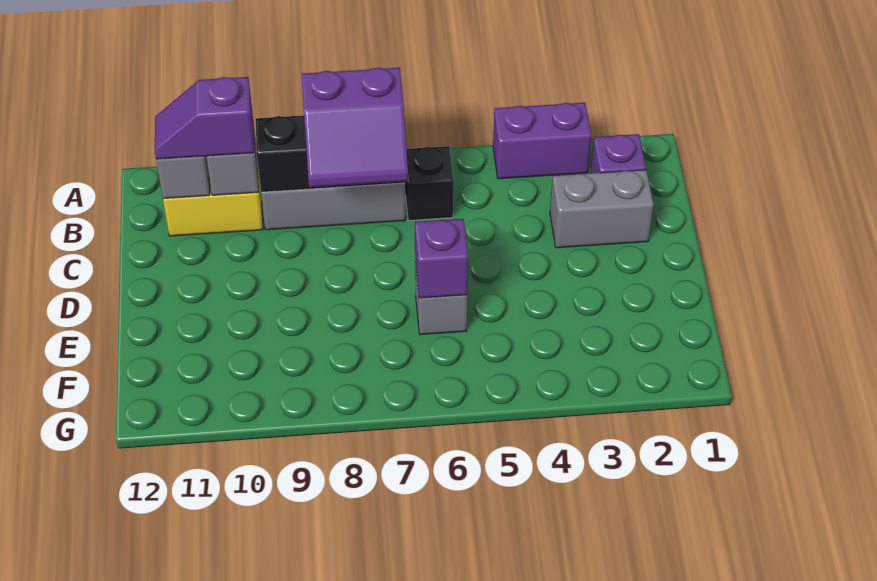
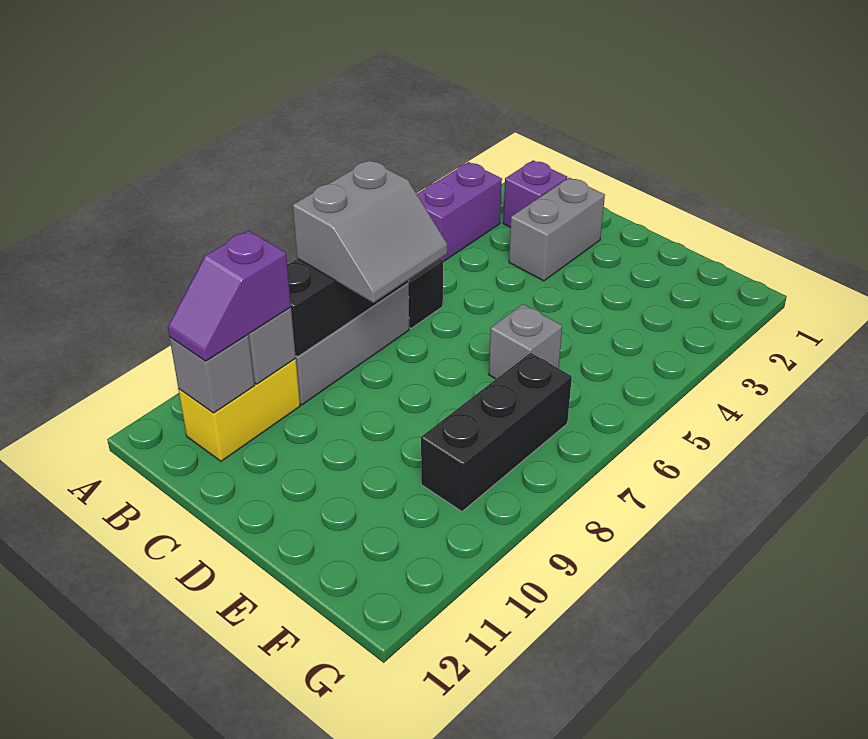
purple slope B7:C8 level 3 top B -> grey slope B7:C8 level 3 top B
purple brick E6 level 2 -> none
none -> black brick F7:F9 level 1

